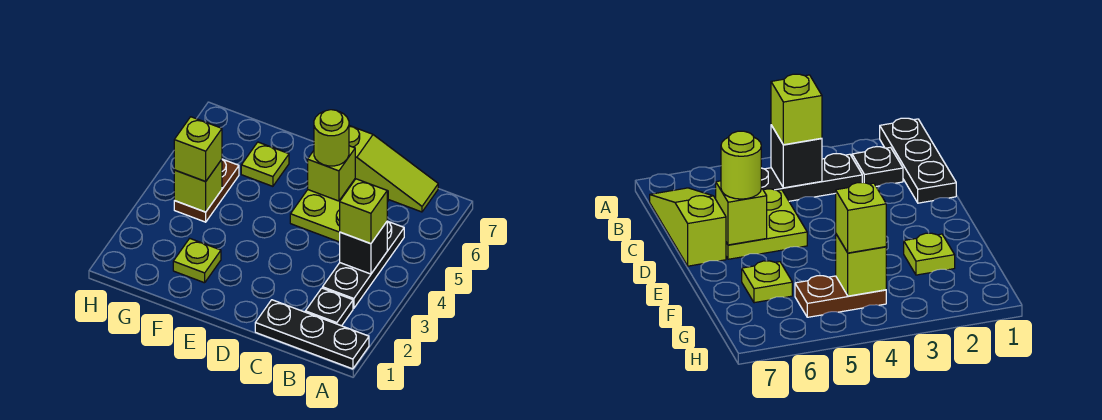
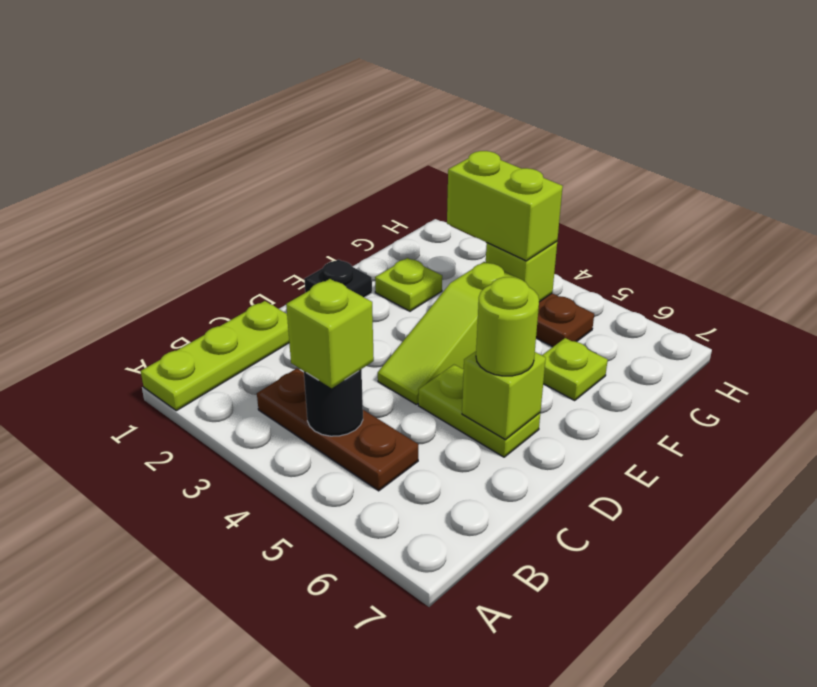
black plate A1:C1 level 1 -> lime plate A1:C1 level 1
black plate B2 level 1 -> black plate E1 level 1
black plate B3:B5 level 1 -> brown plate B3:B5 level 1
black brick B4 level 2 -> black round brick B4 level 2
lime slope B7:D7 level 1 top D -> lime slope D4:F4 level 1 top F
lime plate C5:D6 level 1 -> lime plate D5:D6 level 1
lime brick G4 level 3 -> lime brick G3:G4 level 3

